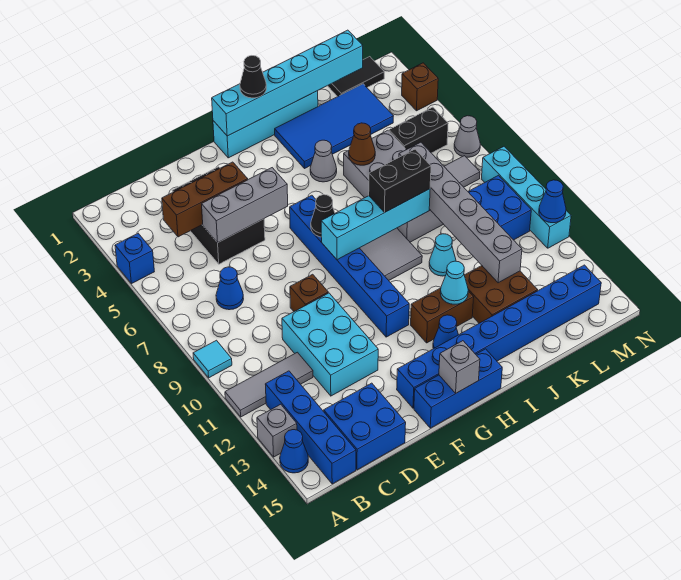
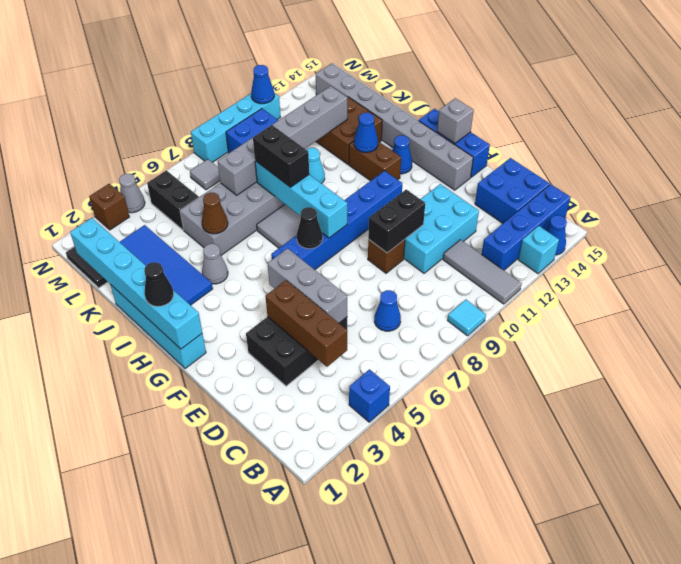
grey brick A13 level 1 -> cyan brick A13 level 1
none -> black brick E9:E10 level 2
blue brick F14:M14 level 1 -> grey brick F14:M14 level 1
cyan cone I12 level 2 -> blue cone I12 level 2
grey cone N6 level 1 -> grey cone N4 level 1

